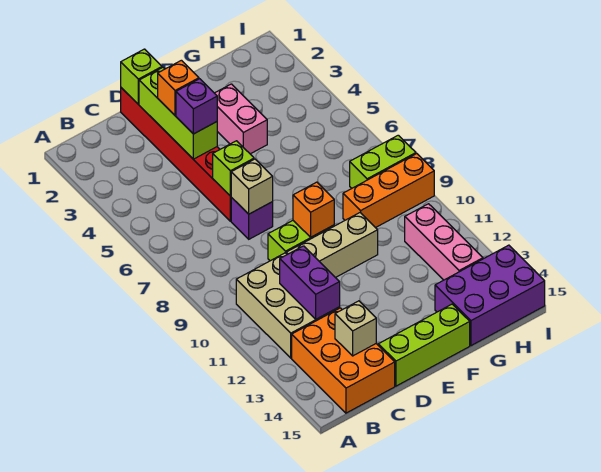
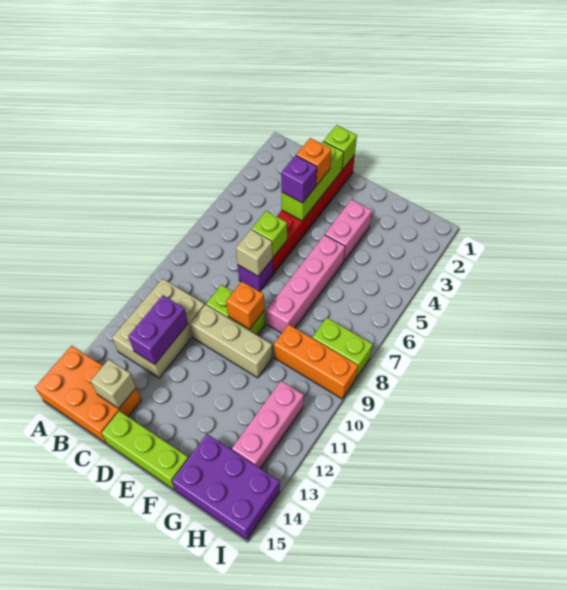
orange brick B13:C15 level 1 -> orange brick A14:C15 level 1
none -> pink brick F5:F8 level 1

